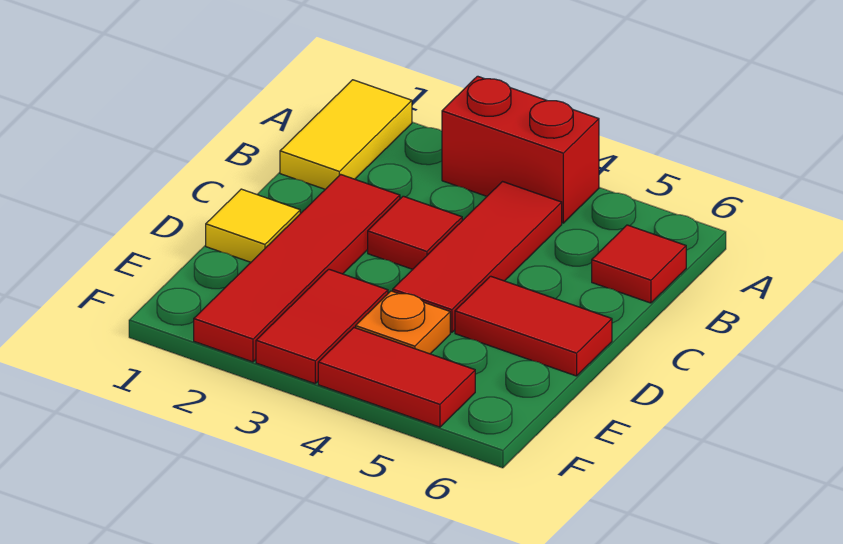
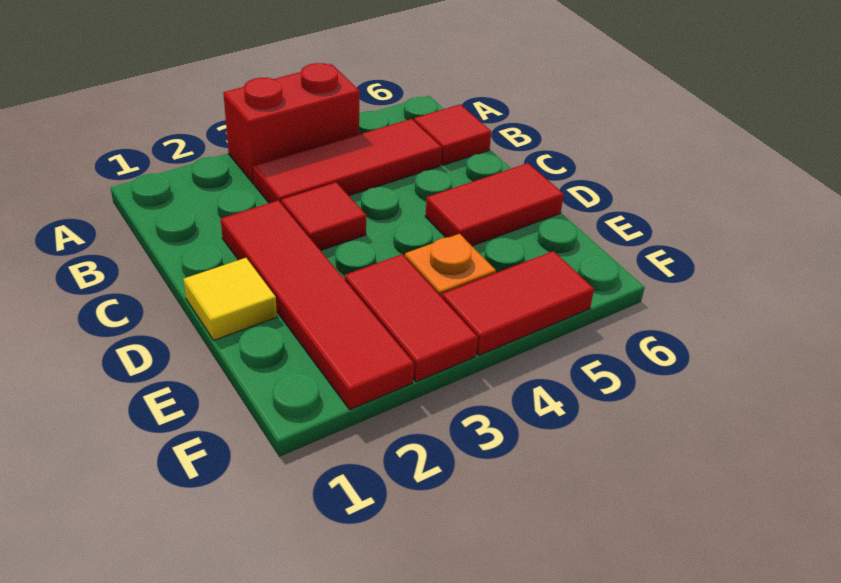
yellow tile A1:B1 level 1 -> none
red tile B4:D4 level 1 -> red tile B3:B5 level 1

